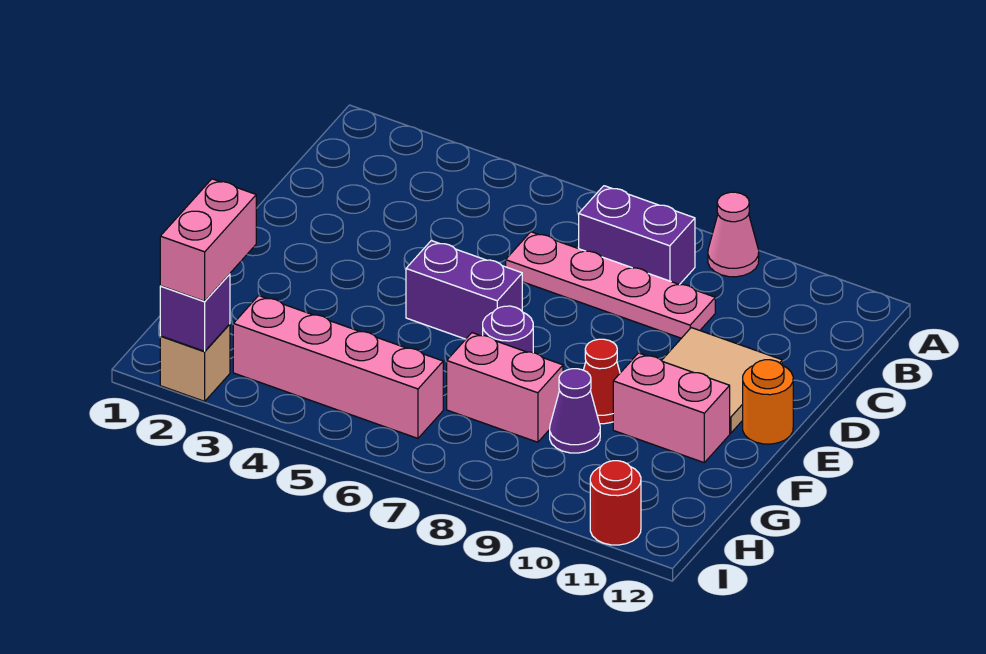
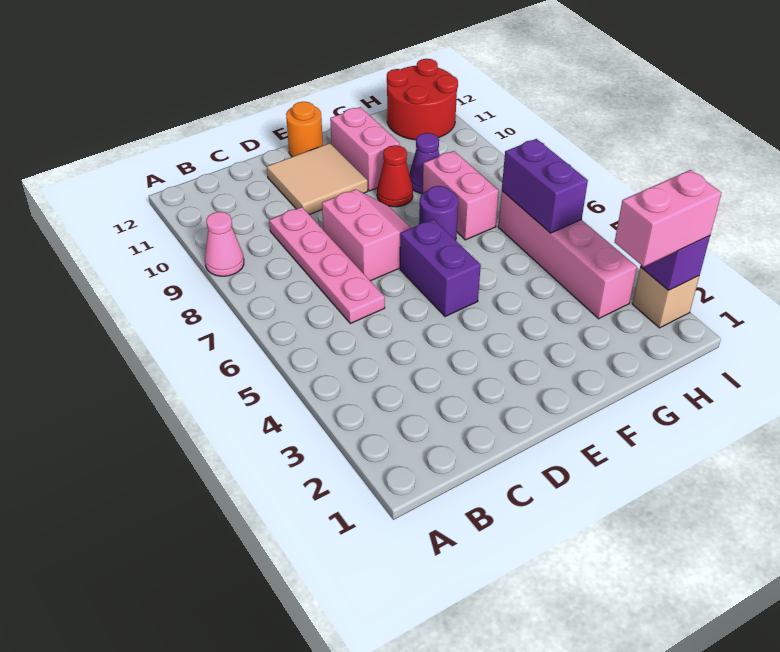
purple brick B7:B8 level 1 -> purple brick H5:H6 level 2
none -> pink slope D7:E8 level 1 top D
red round brick I11 level 1 -> red round brick H11:I12 level 1

